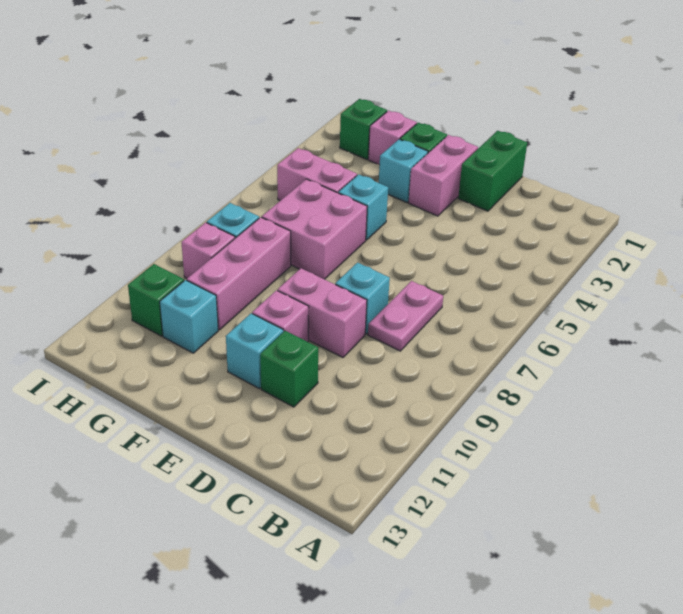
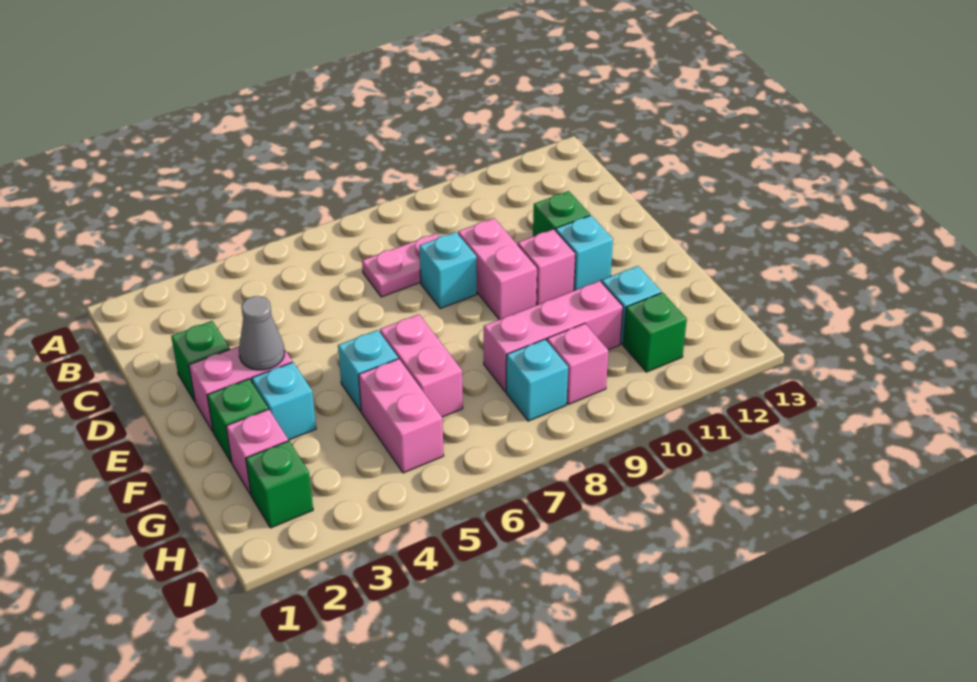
green brick D1:D2 level 1 -> green brick D2 level 1
none -> grey cone E3 level 2
pink brick F6:G7 level 1 -> pink brick F6:G6 level 1

